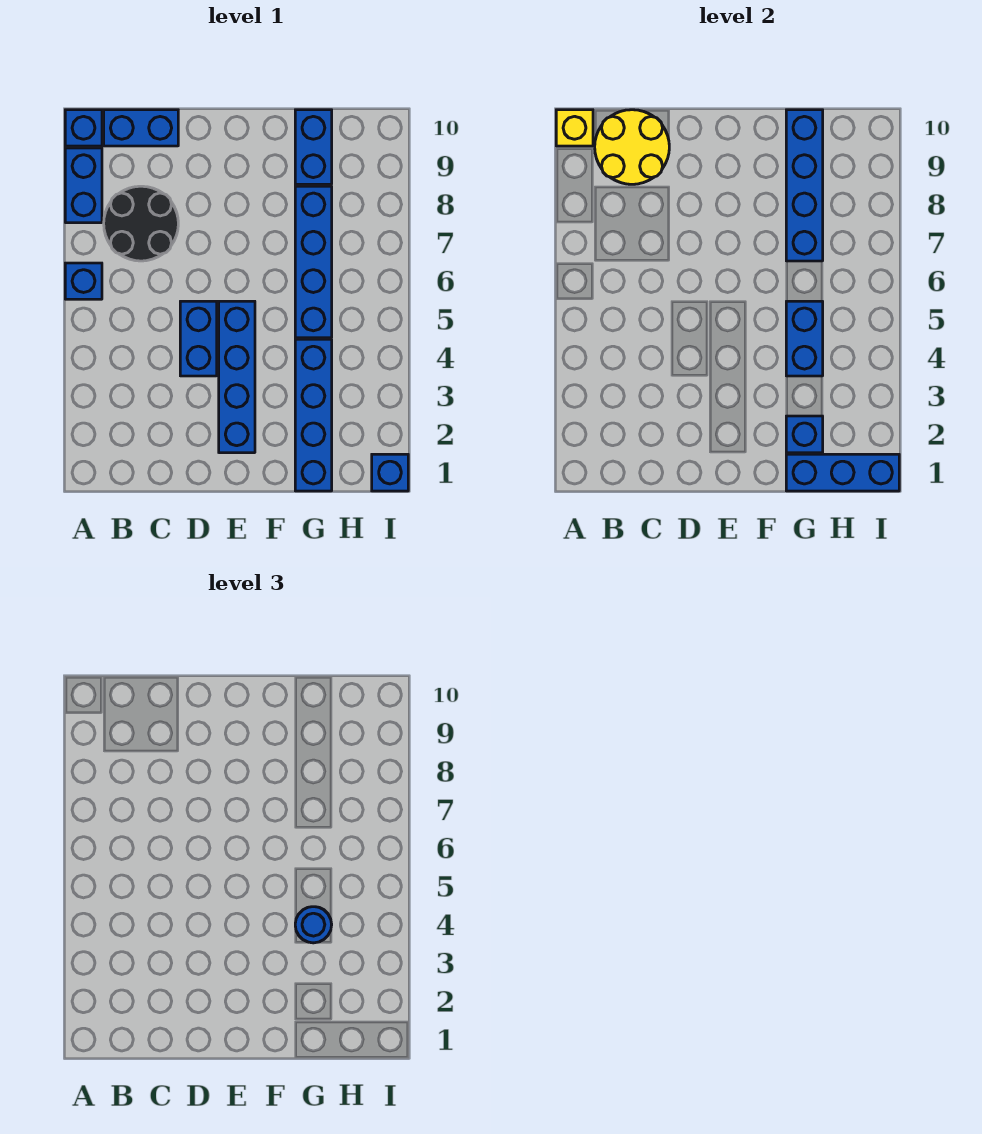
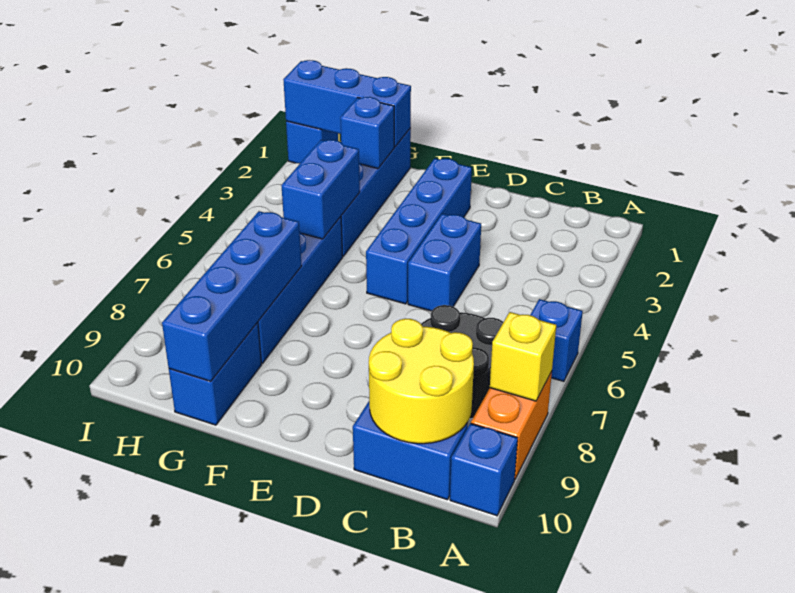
blue brick A8:A9 level 1 -> orange brick A8:A9 level 1
yellow brick A10 level 2 -> yellow brick A8 level 2
blue round brick G4 level 3 -> none

